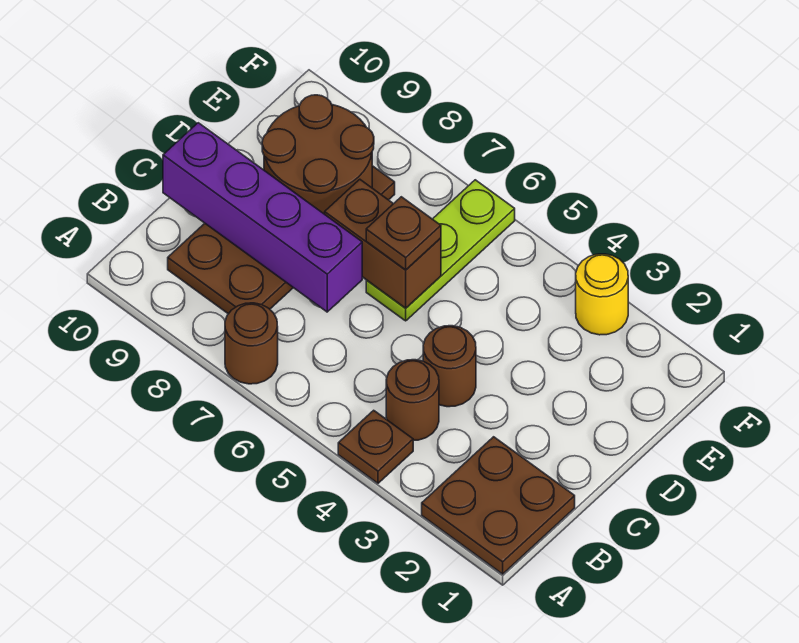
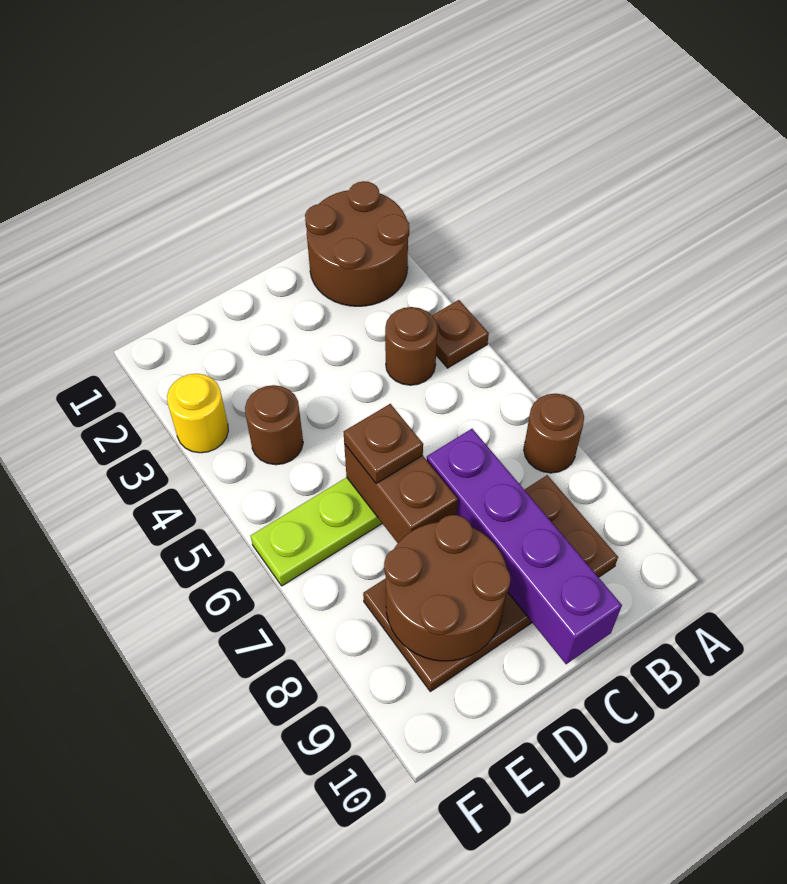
brown plate A1:B2 level 1 -> brown round brick A1:B2 level 1
brown round brick C4 level 1 -> brown round brick E4 level 1

